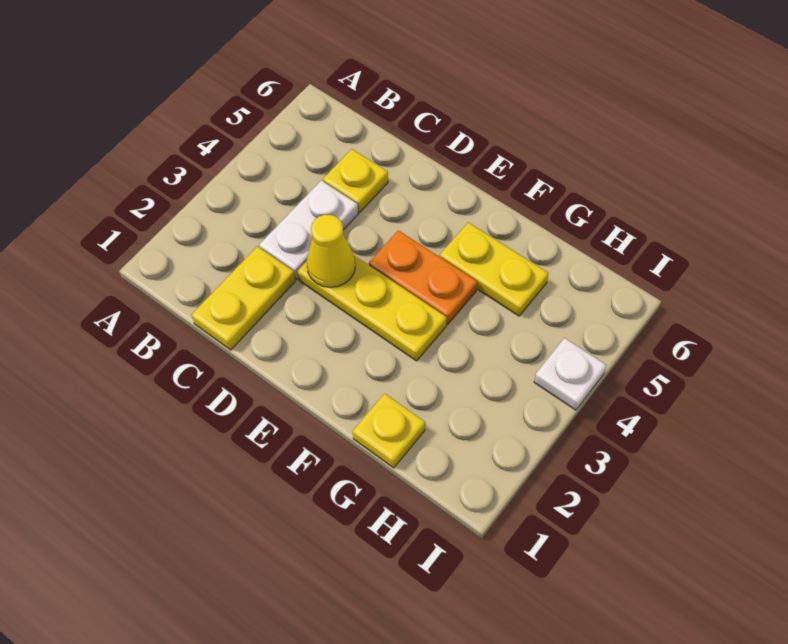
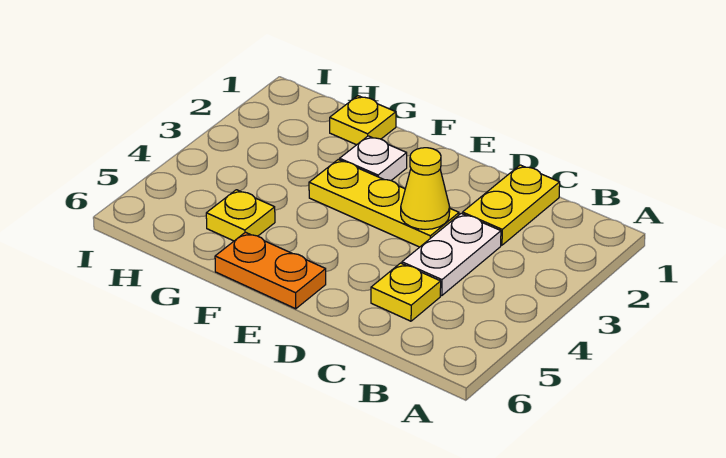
orange plate E4:F4 level 1 -> orange plate E6:F6 level 1
yellow plate F5:G5 level 1 -> yellow plate G5 level 1
white plate I4 level 1 -> white plate F2 level 1

